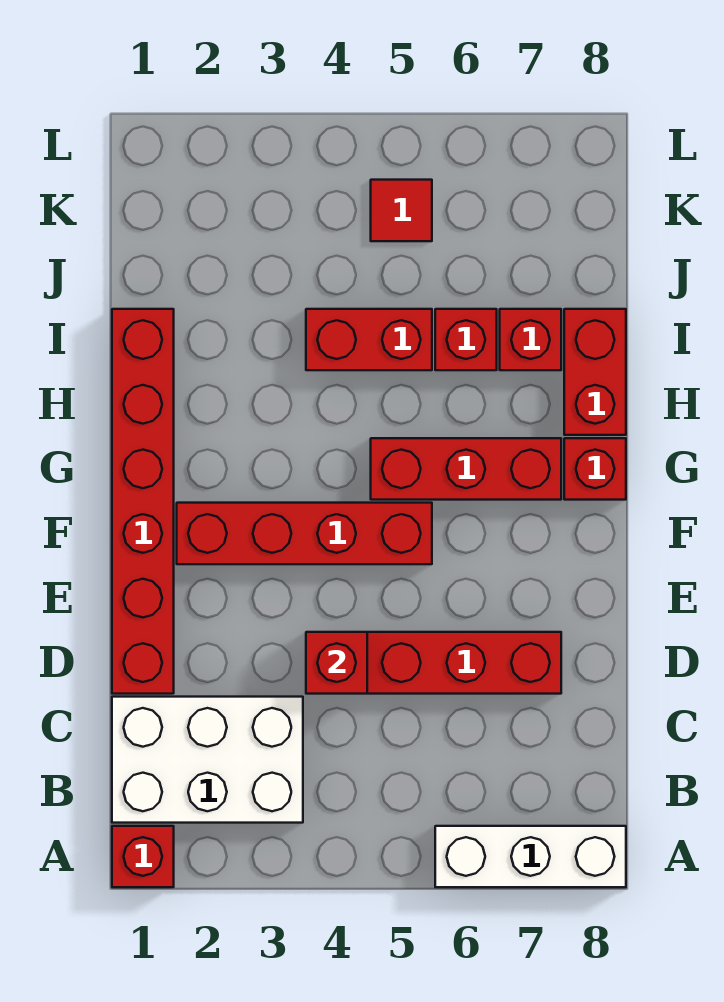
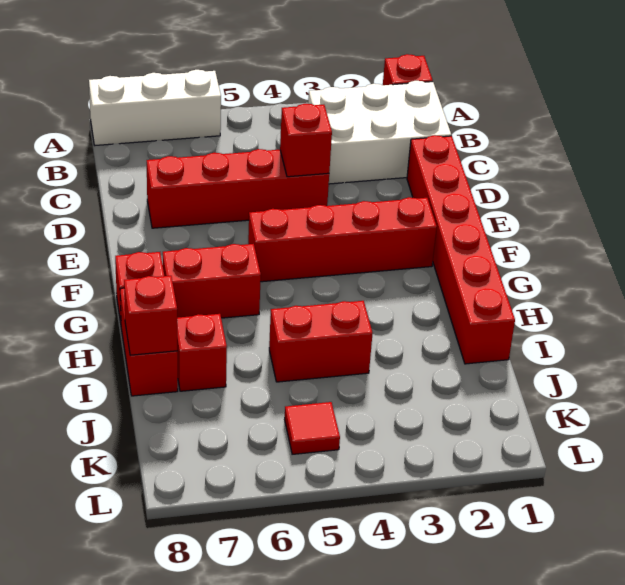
red brick G5:G7 level 1 -> red brick G6:G7 level 1
red brick I6 level 1 -> red brick I8 level 2

